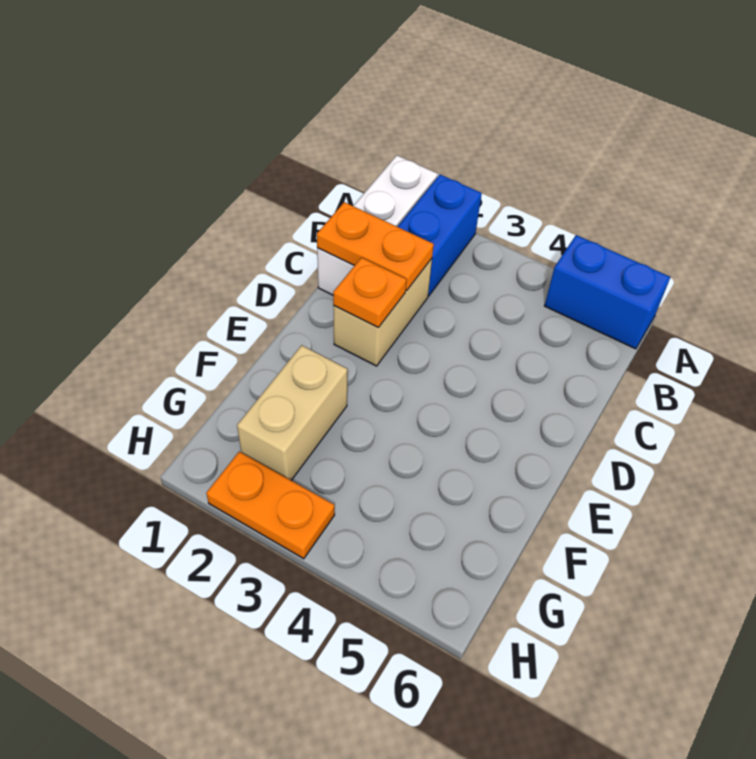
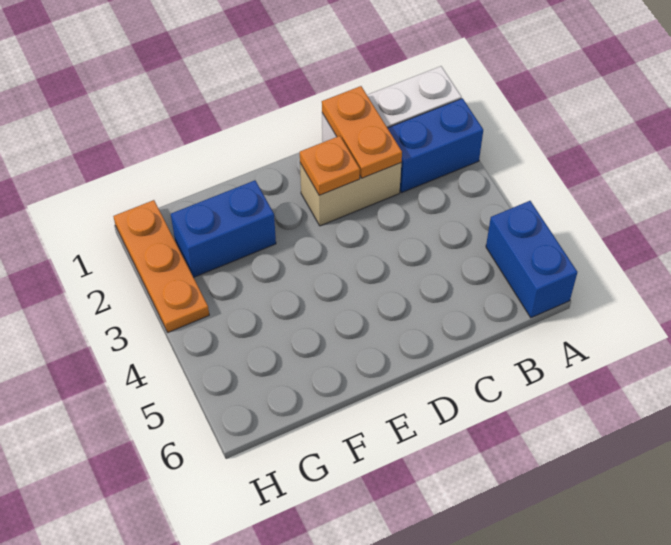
tan brick F2:G2 level 1 -> blue brick F2:G2 level 1
orange plate H2:H3 level 1 -> orange plate H1:H3 level 1

